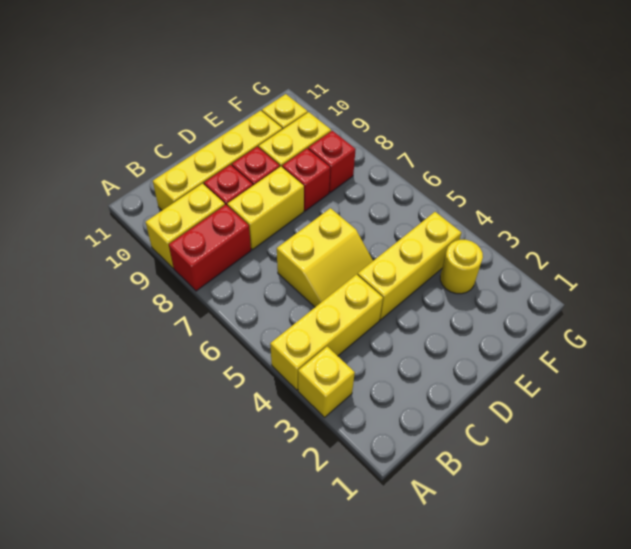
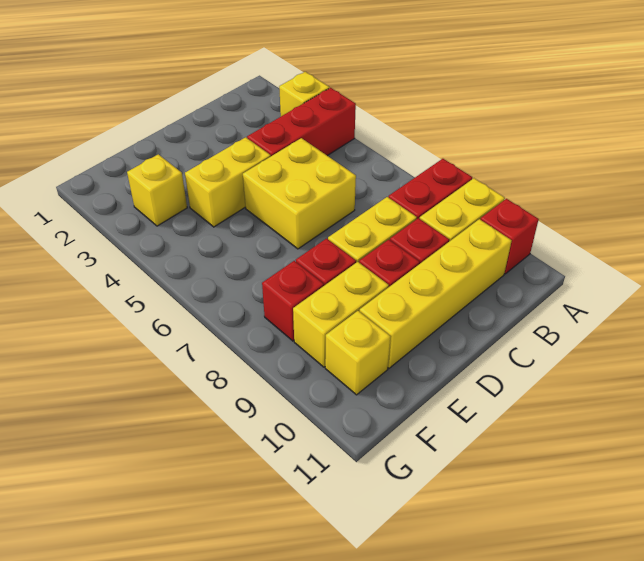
yellow brick A4:C4 level 1 -> red brick A4:C4 level 1
none -> red brick A10 level 1
yellow slope C5:D6 level 1 top 6 -> yellow brick C5:D6 level 1
yellow brick D4:F4 level 1 -> yellow brick D4:E4 level 1
yellow round brick F3 level 1 -> yellow brick F3 level 1

